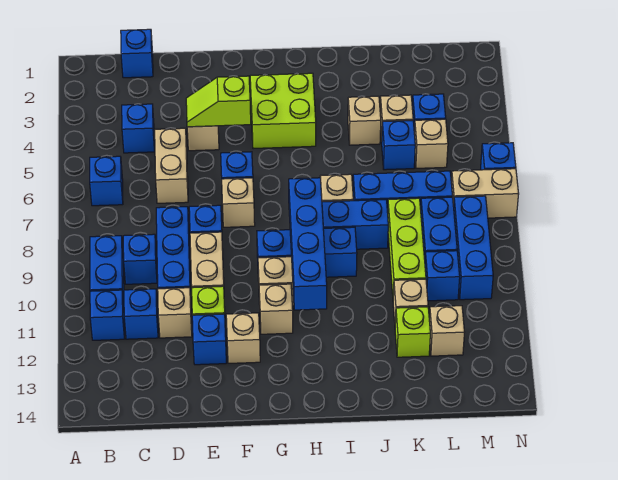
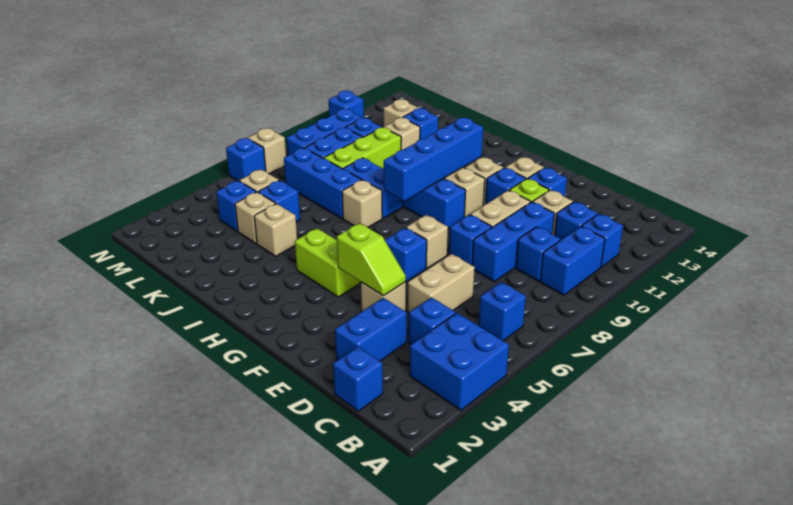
none -> blue brick A3:B4 level 1
none -> blue brick D2:D3 level 1
none -> blue brick F11 level 1
lime brick G3:H4 level 1 -> lime brick G4:H4 level 1
lime brick K12 level 1 -> blue brick K12 level 1
tan brick M7:N7 level 1 -> tan brick N7 level 1
none -> blue brick N11 level 1

